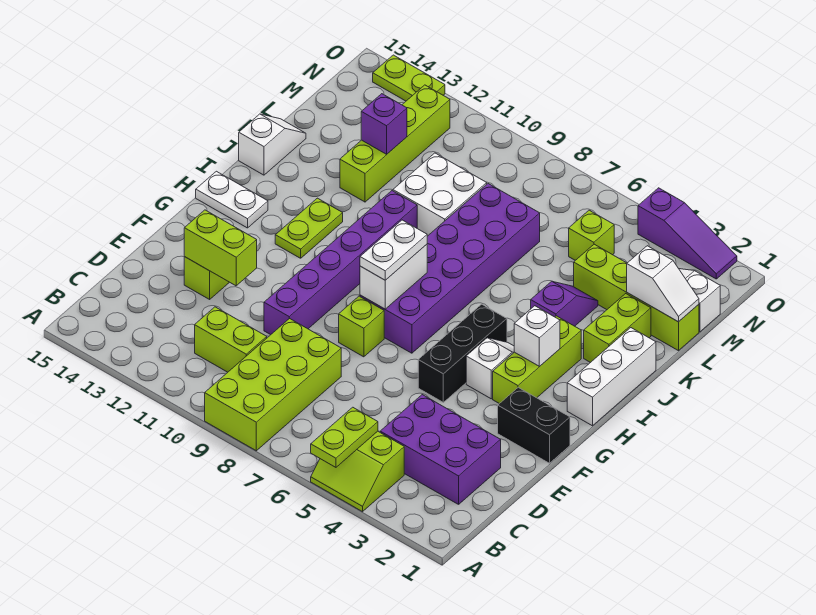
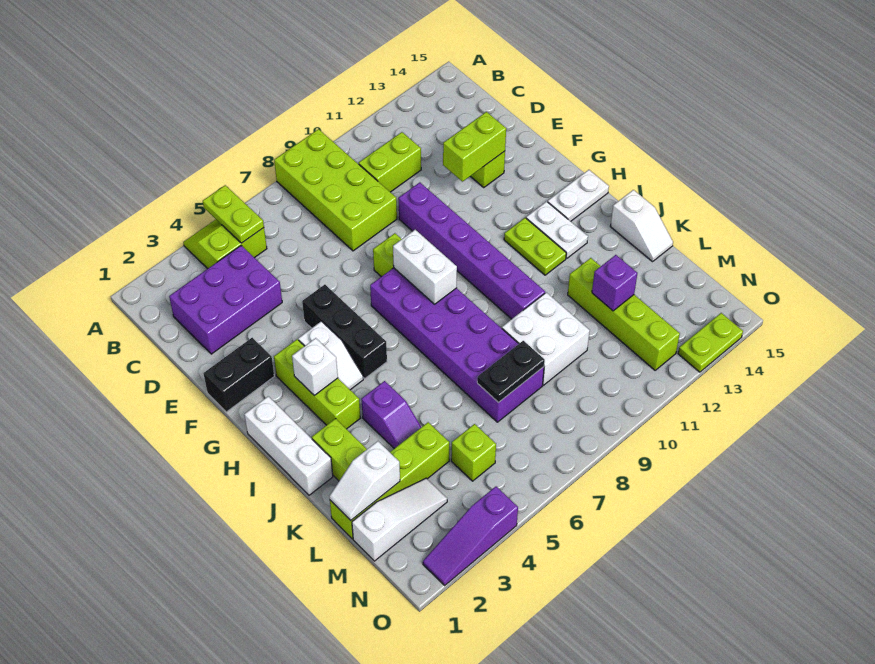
white plate G8:H8 level 3 -> white plate H13:I13 level 1
none -> black plate L7:L8 level 2

